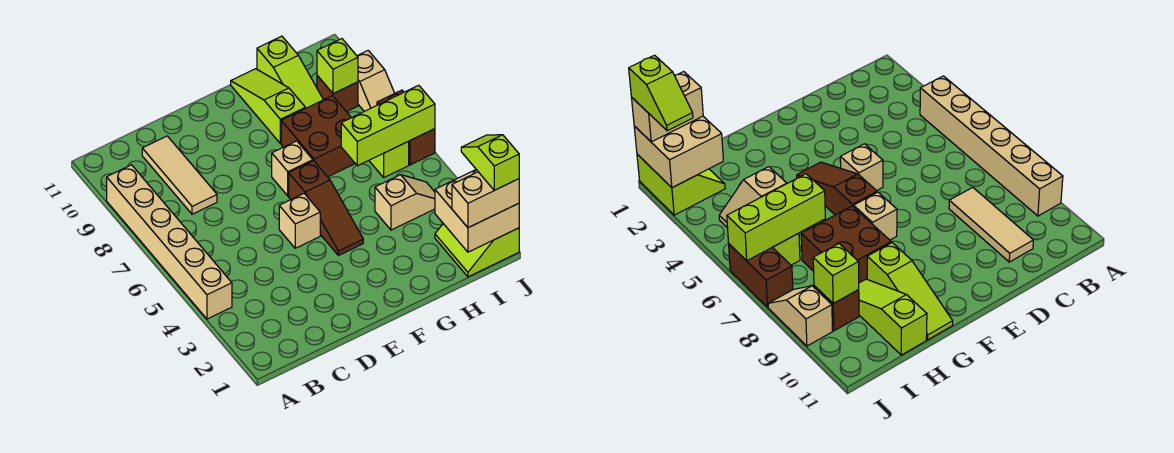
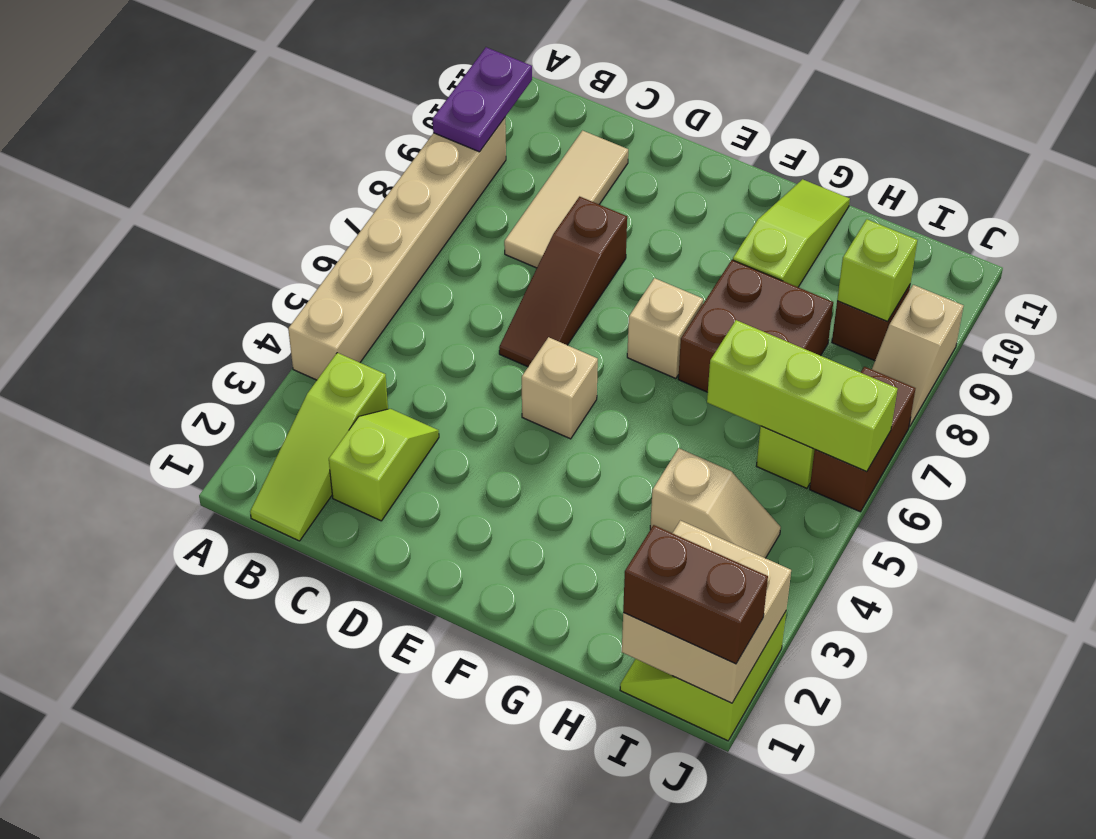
none -> purple plate A9:A10 level 2
brown slope F4:F6 level 1 top 6 -> brown slope D6:D8 level 1 top 8
lime slope H9:H11 level 1 top 11 -> lime slope B1:B3 level 1 top 3
tan brick I1:J1 level 3 -> brown brick I1:J1 level 3
lime slope J1:J2 level 4 top 1 -> lime slope C2:C3 level 1 top 2

